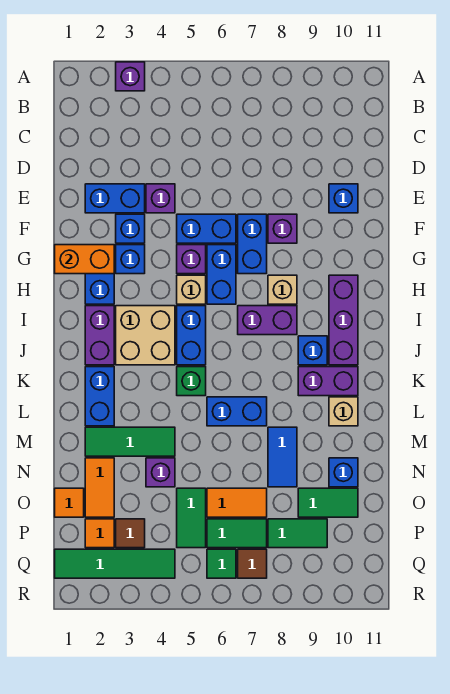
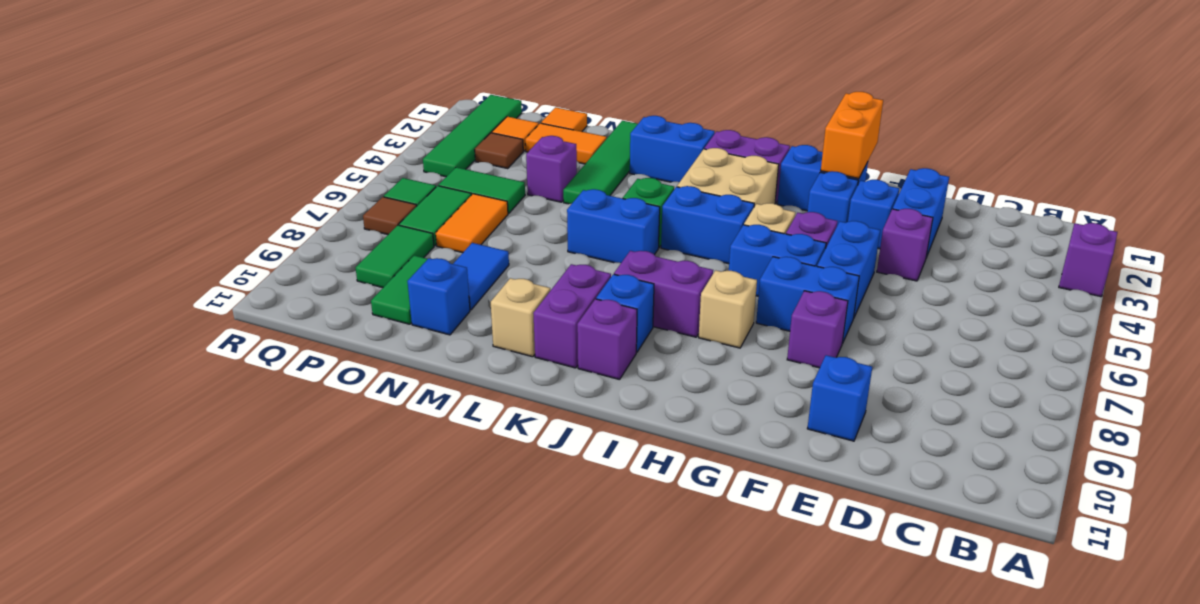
purple brick H10:J10 level 1 -> purple brick J10 level 1
purple brick I7:I8 level 1 -> purple brick I8:J8 level 1
blue brick L6:L7 level 1 -> blue brick K6:L6 level 1
green tile M2:M4 level 1 -> green tile M1:M4 level 1
blue tile M8:N8 level 1 -> blue tile N8:N9 level 1

